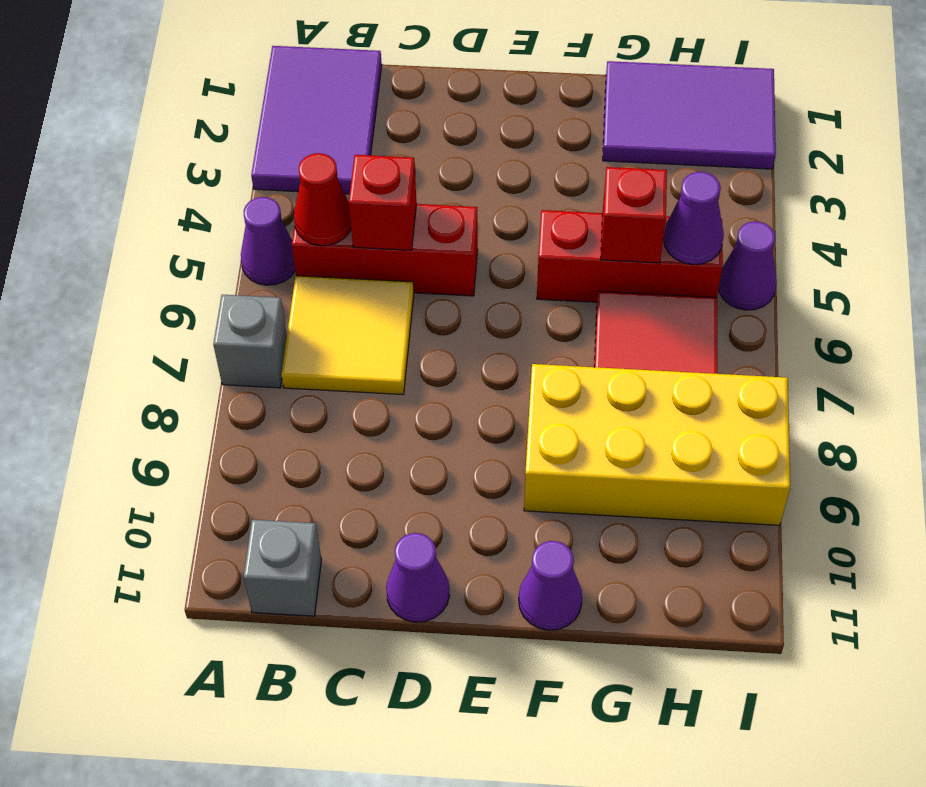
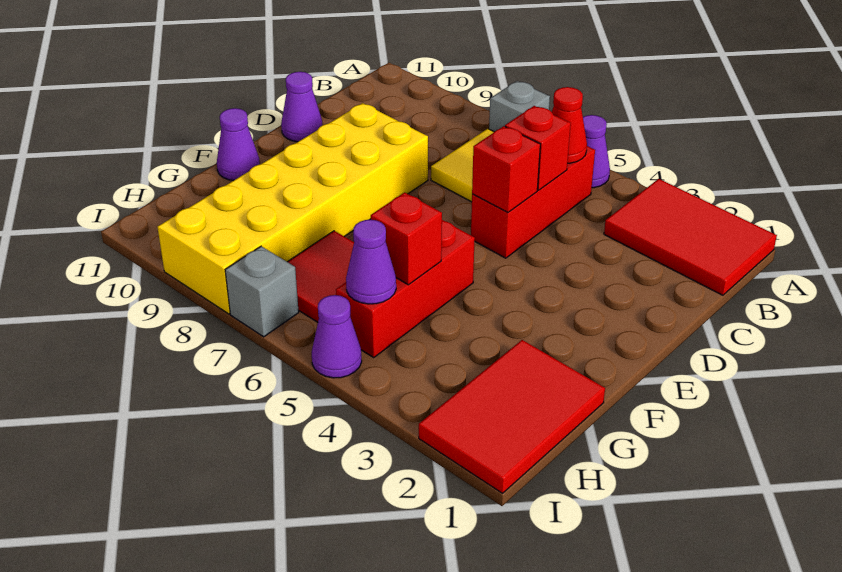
purple tile A1:B3 level 1 -> red tile A1:B3 level 1
grey brick B11 level 1 -> grey brick I7 level 1
none -> red brick D5 level 2
yellow brick F8:I9 level 1 -> yellow brick D8:I9 level 1
purple tile G1:I2 level 1 -> red tile G1:I2 level 1

